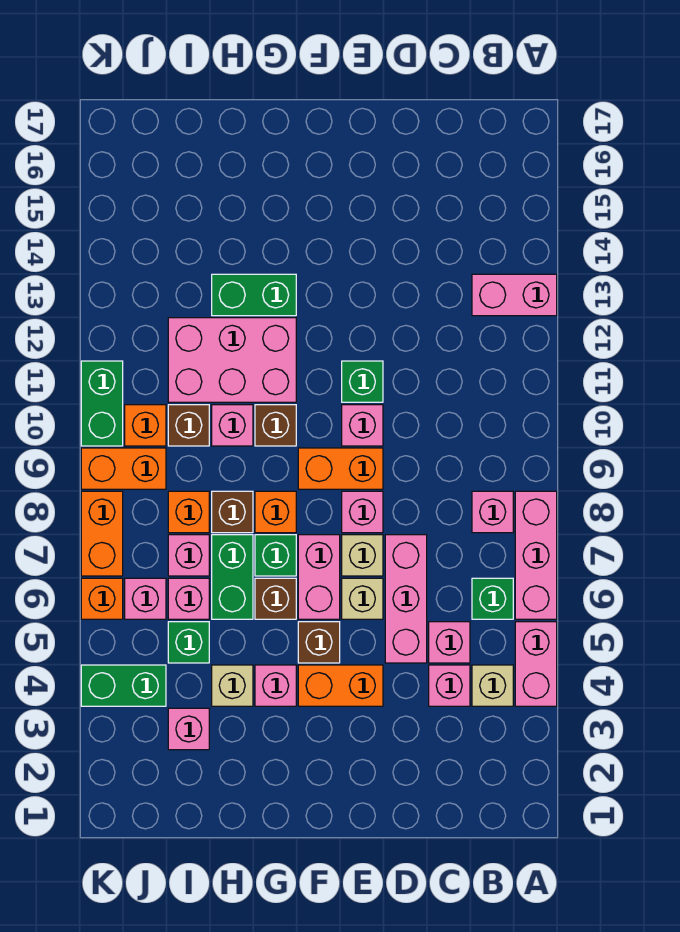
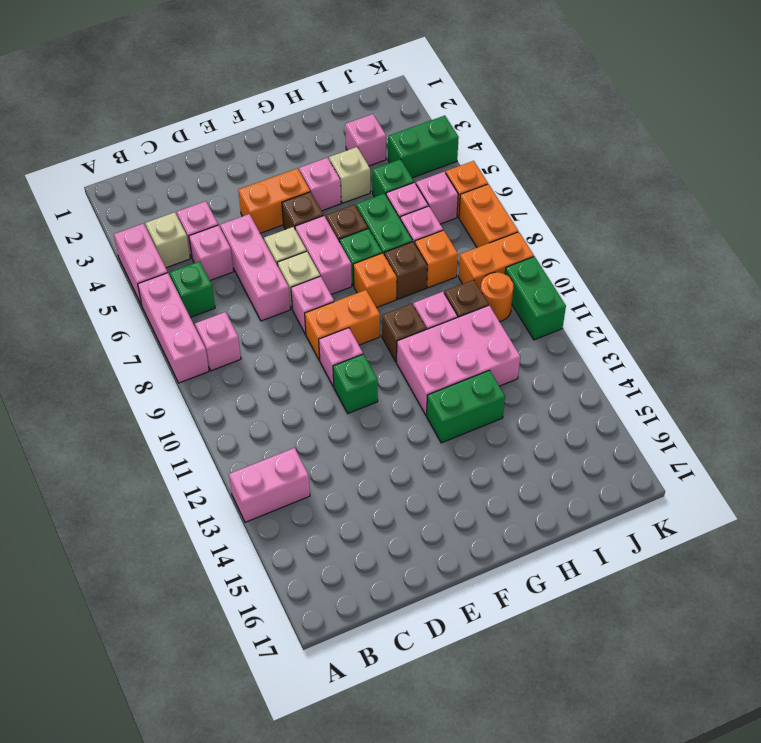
orange brick J10 level 1 -> orange round brick J10 level 1

